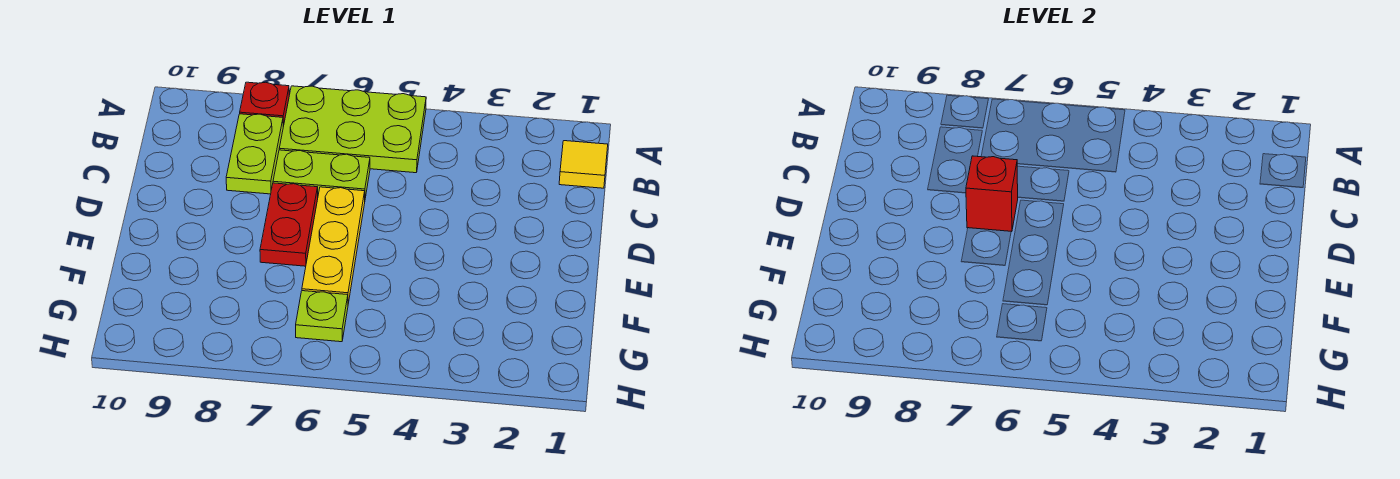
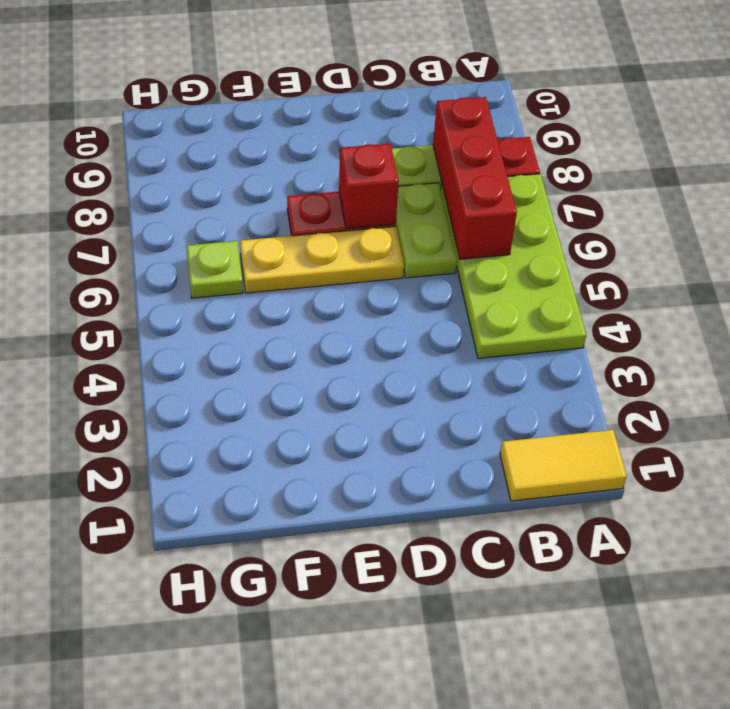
lime plate A5:B7 level 1 -> lime plate A4:B7 level 1
yellow tile B1 level 1 -> yellow tile A1:B1 level 1
none -> red brick B6:B8 level 2

